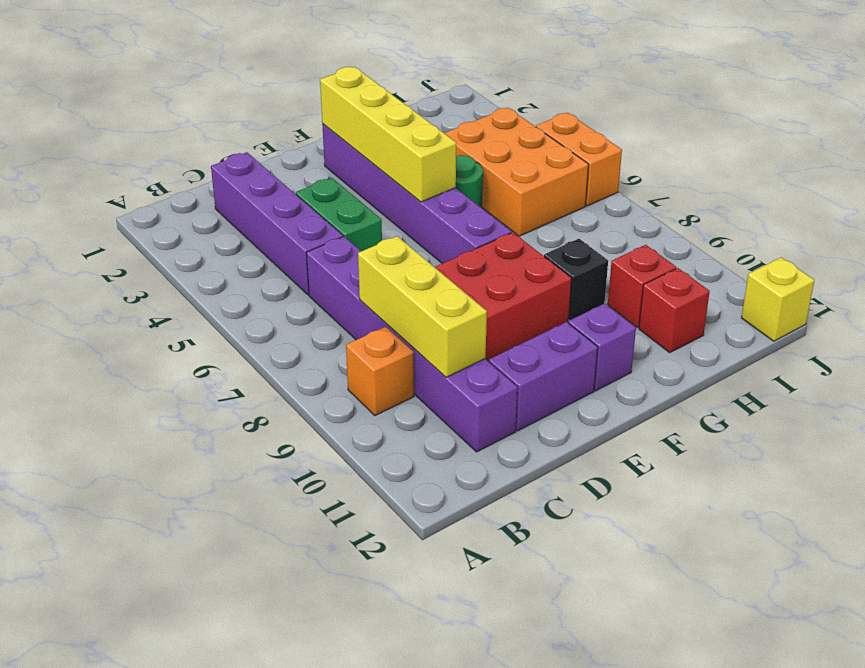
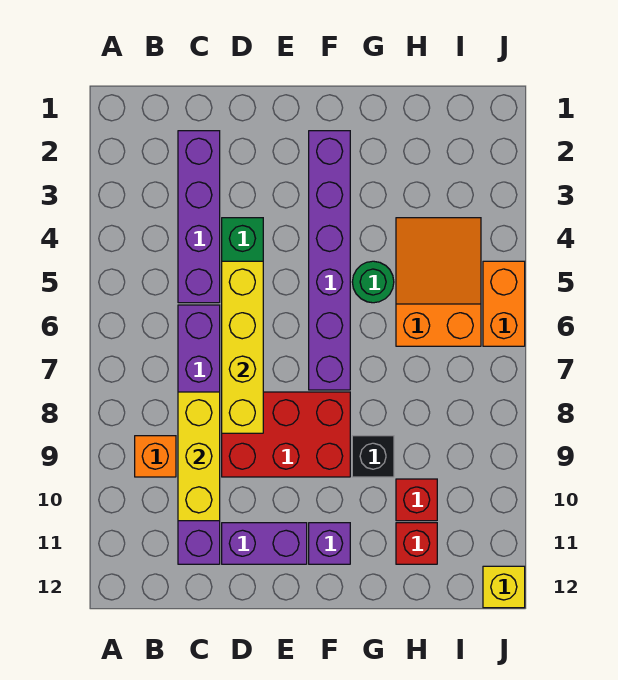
yellow brick F2:F5 level 2 -> yellow brick D5:D8 level 2
orange brick H4:I6 level 1 -> orange slope H4:I6 level 1 top 6

